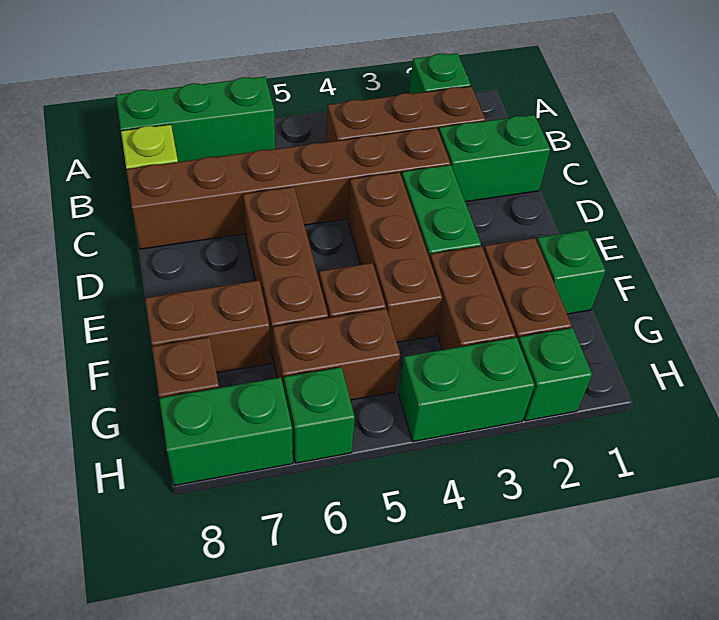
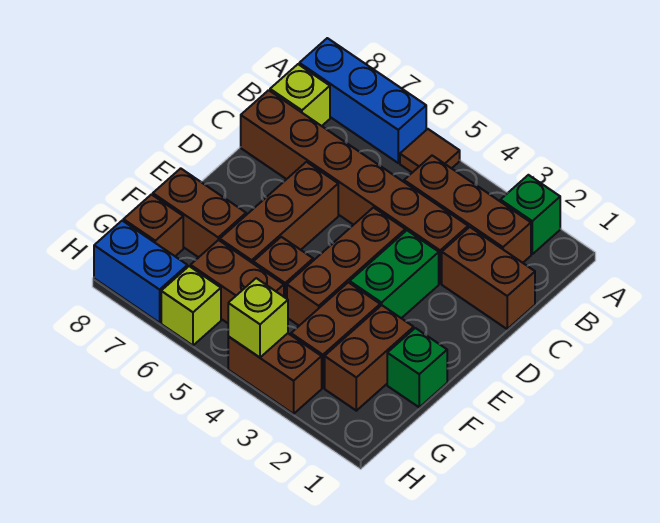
none -> brown tile A5 level 1
green brick A6:A8 level 1 -> blue brick A6:A8 level 1
green brick C1:C2 level 1 -> brown brick C1:C2 level 1
green brick H2 level 1 -> none
green brick H3:H4 level 1 -> brown brick H3:H4 level 1
none -> lime brick H4 level 2
green brick H6 level 1 -> lime brick H6 level 1
green brick H7:H8 level 1 -> blue brick H7:H8 level 1

